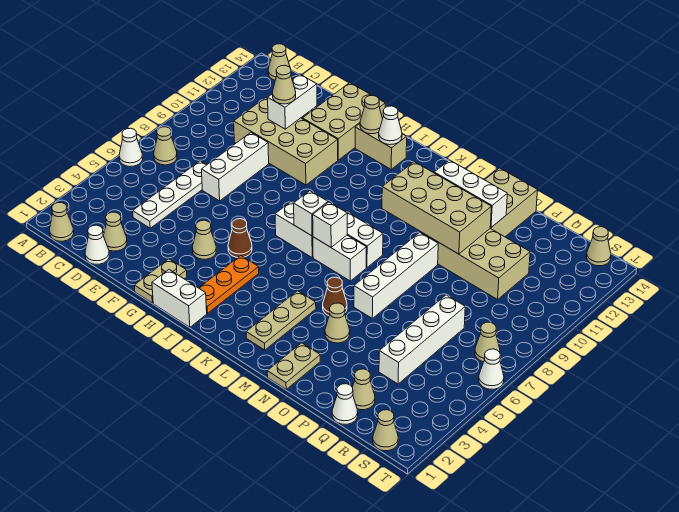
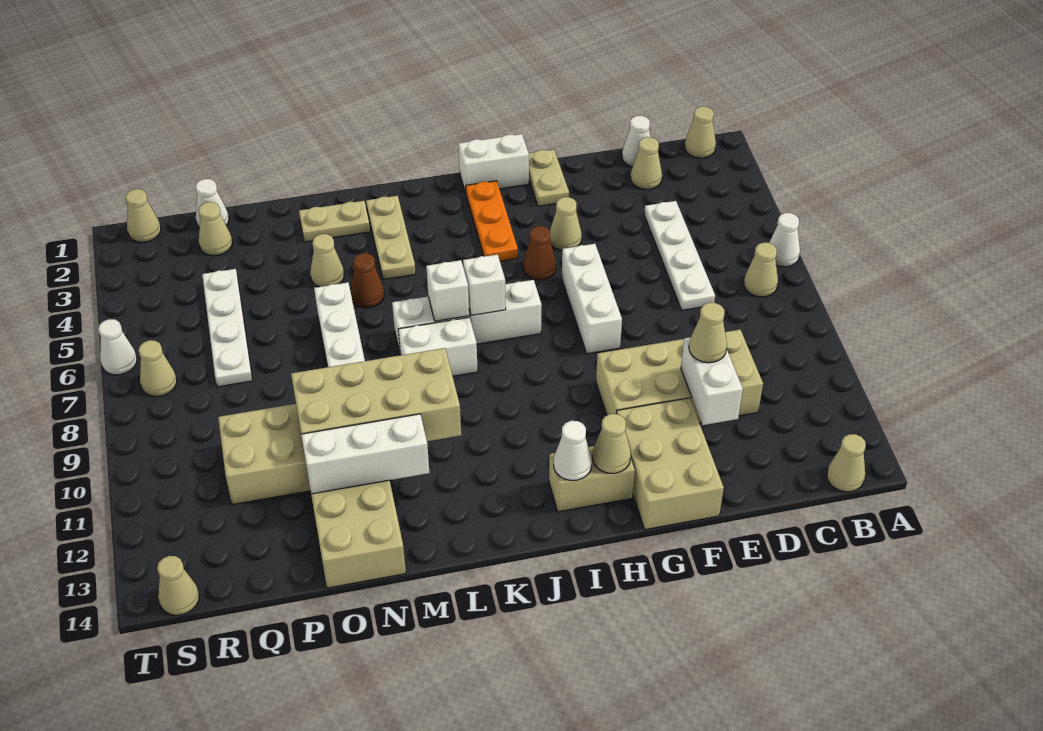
white brick E7:E9 level 1 -> white brick G6:G8 level 1
tan plate N1:N2 level 1 -> tan plate M2:N2 level 1
white brick Q4:Q7 level 1 -> white plate Q4:Q7 level 1

